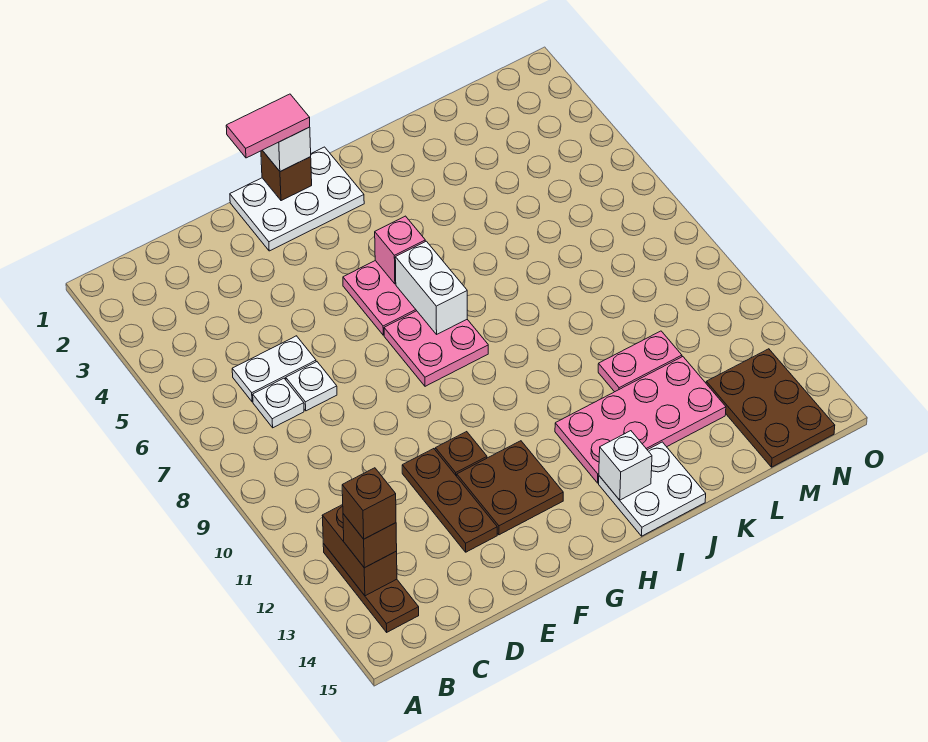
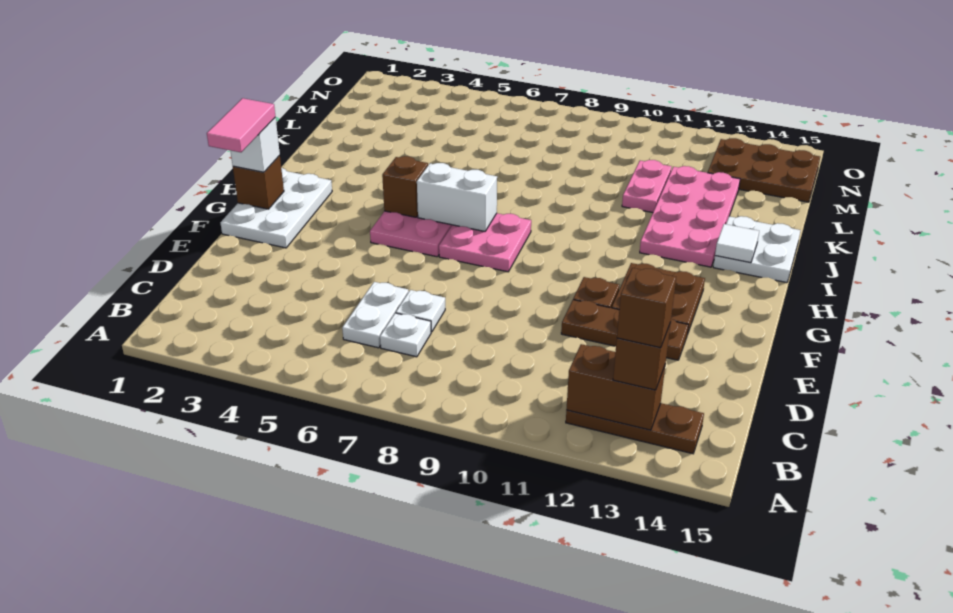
pink brick H5 level 2 -> brown brick H5 level 2
white brick I14 level 2 -> white tile I14 level 2

